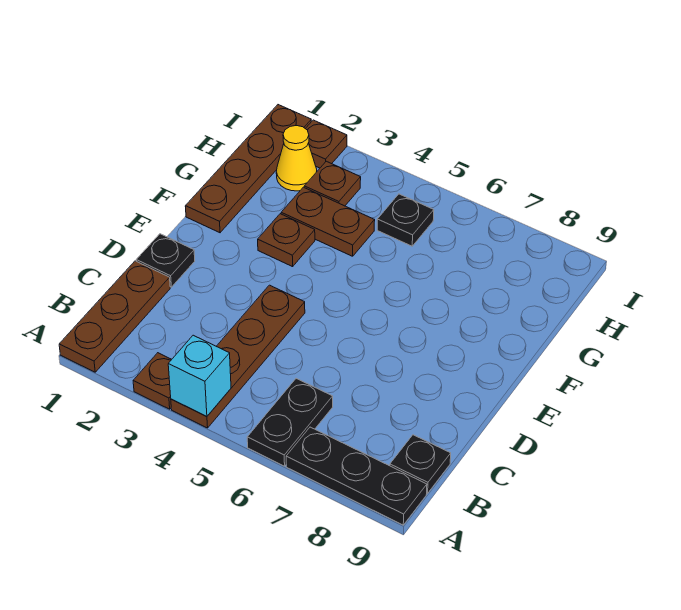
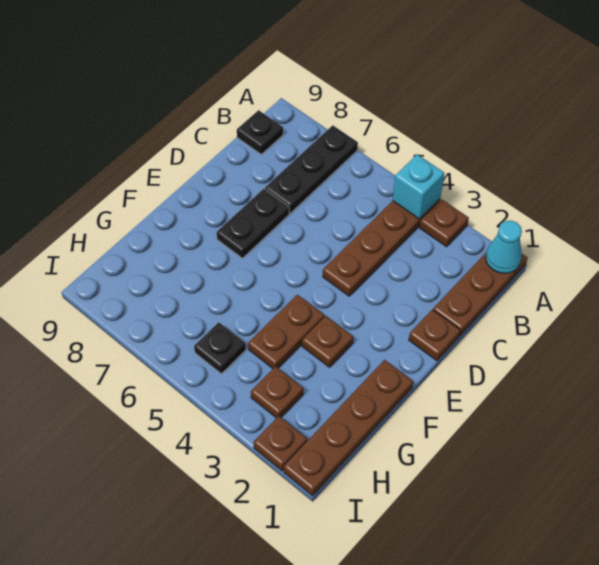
none -> cyan cone A1 level 2
black plate A6:B6 level 1 -> black plate D7:E7 level 1
black plate A7:A9 level 1 -> black plate A7:C7 level 1
black plate D1 level 1 -> brown plate D1 level 1
brown plate G3:G4 level 1 -> brown plate F4:G4 level 1
yellow cone H2 level 1 -> none

